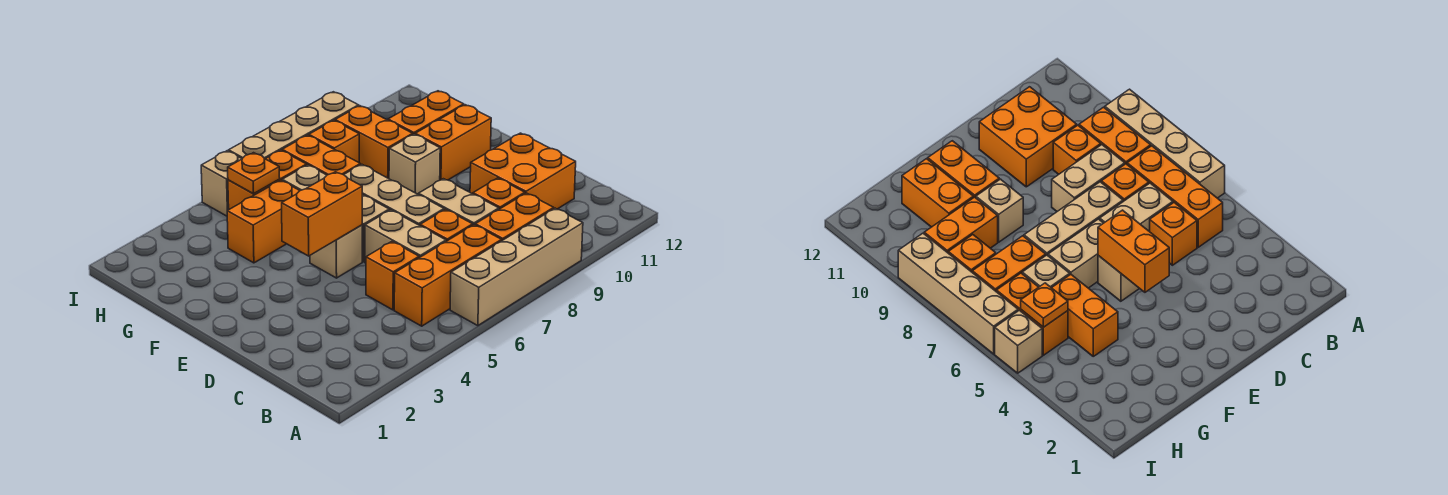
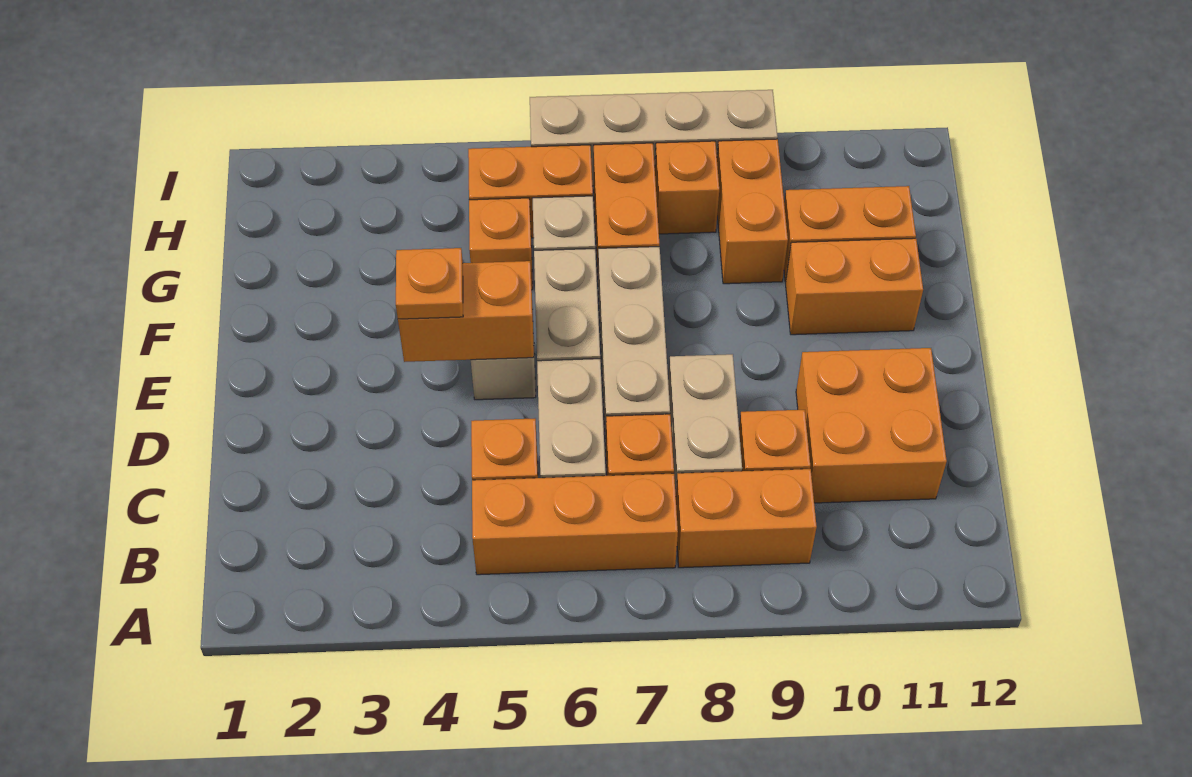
tan brick A6:A9 level 1 -> none
tan brick F9 level 1 -> none
orange brick G4:G5 level 1 -> orange brick G5 level 1
orange plate H5 level 2 -> orange plate E4 level 3
tan brick I5 level 1 -> none

